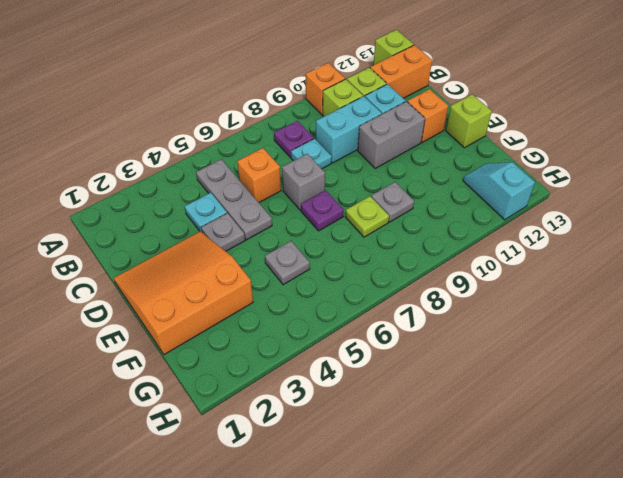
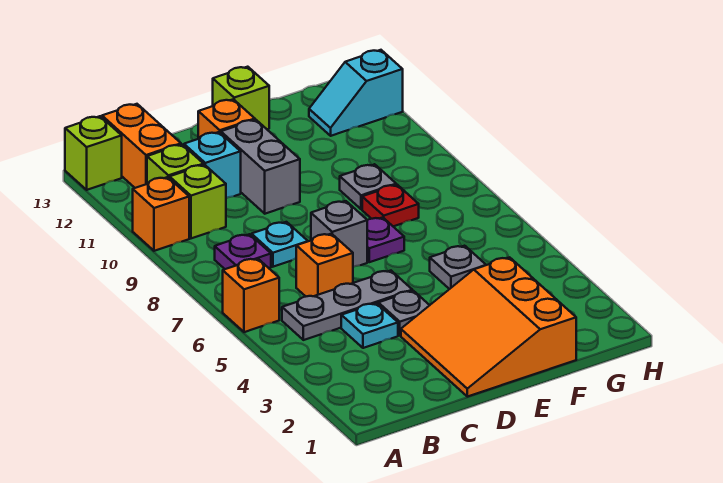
none -> orange brick A6 level 1
cyan brick C9:C10 level 1 -> none
lime plate F8 level 1 -> red plate F8 level 1

